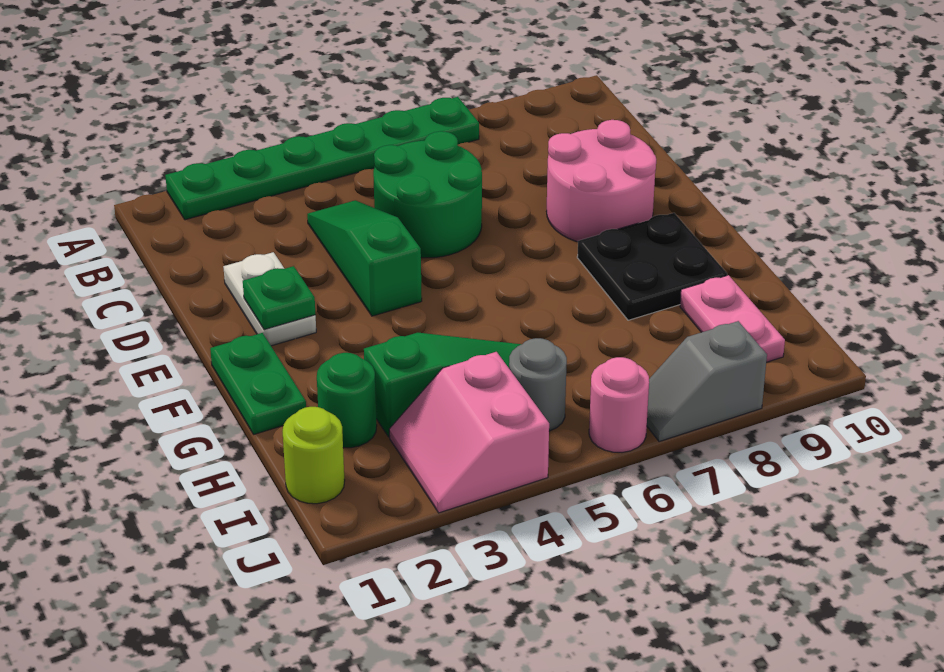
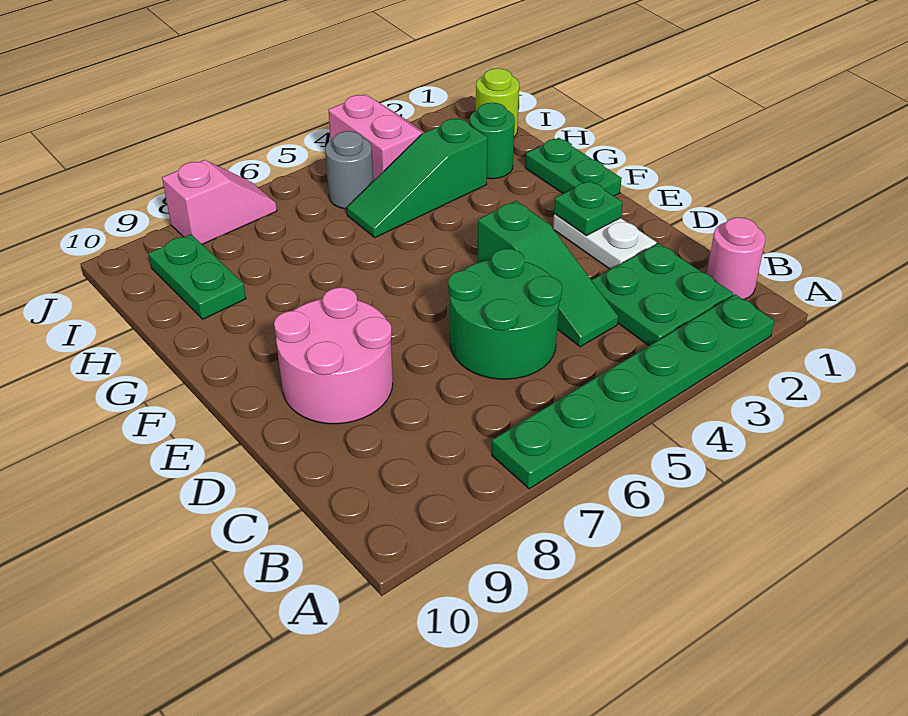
none -> green plate B2:C3 level 1
black plate F8:G9 level 1 -> none
pink plate H9:I9 level 1 -> green plate H9:I9 level 1
pink round brick J6 level 1 -> pink round brick B1 level 1
grey slope J7:J8 level 1 top 8 -> pink slope J7:J8 level 1 top 8

